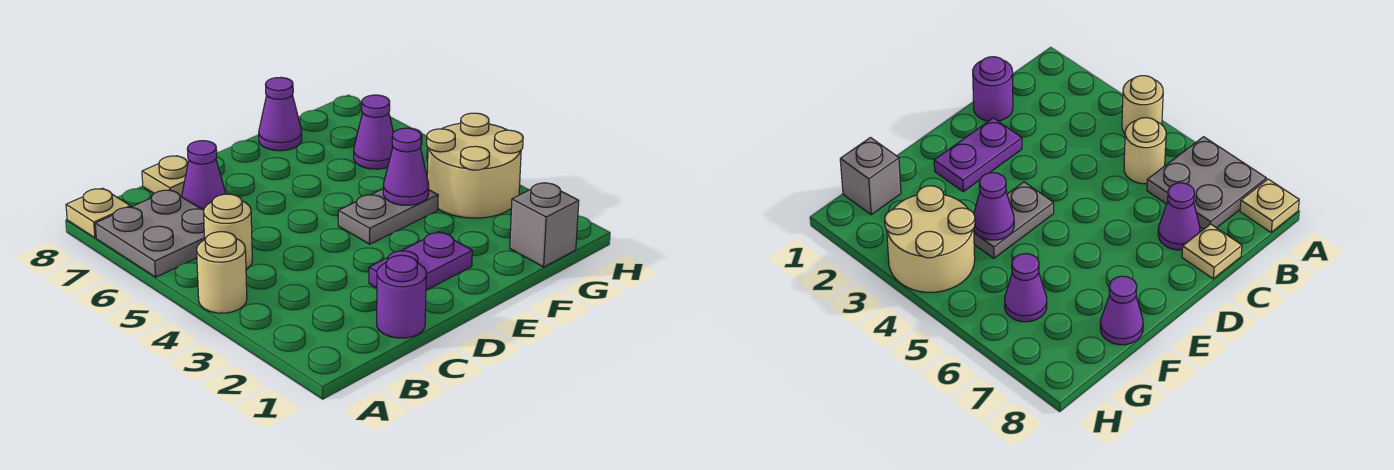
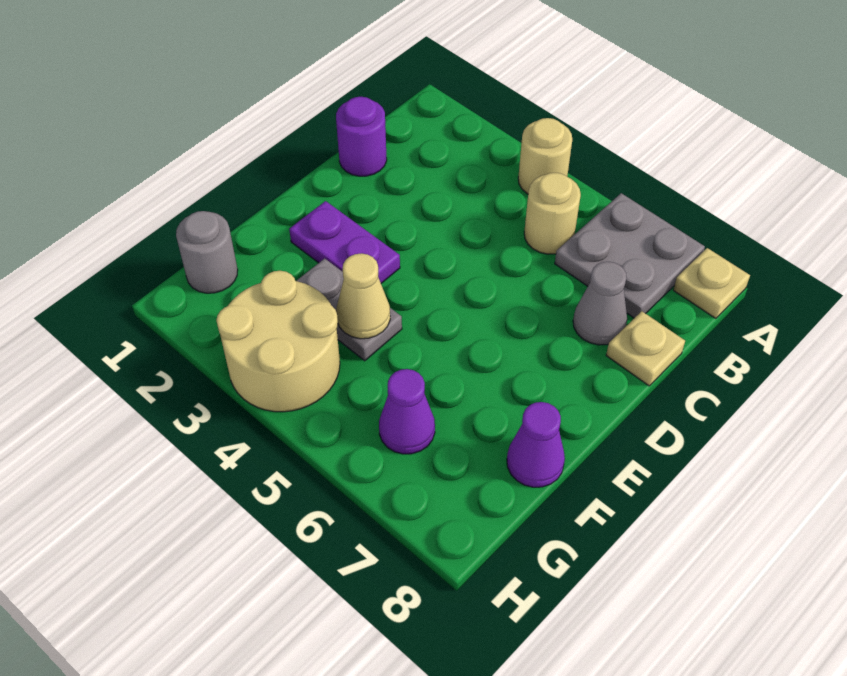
purple cone C7 level 1 -> grey cone C7 level 1
purple plate D2:E2 level 1 -> purple plate E2:E3 level 1
grey plate E4:F4 level 1 -> grey plate F3:F4 level 1
purple cone F4 level 2 -> tan cone F4 level 2
grey brick G1 level 1 -> grey round brick G1 level 1

